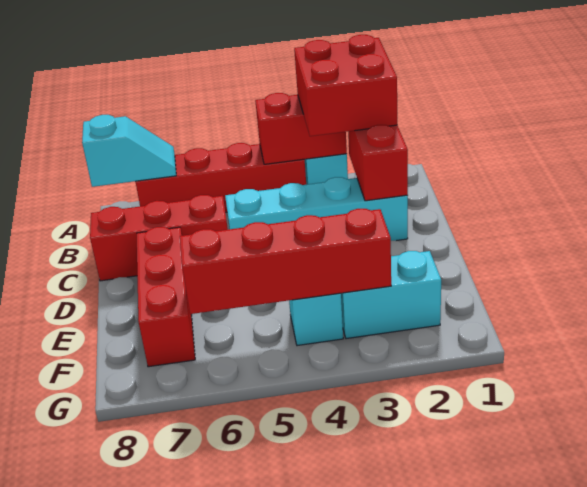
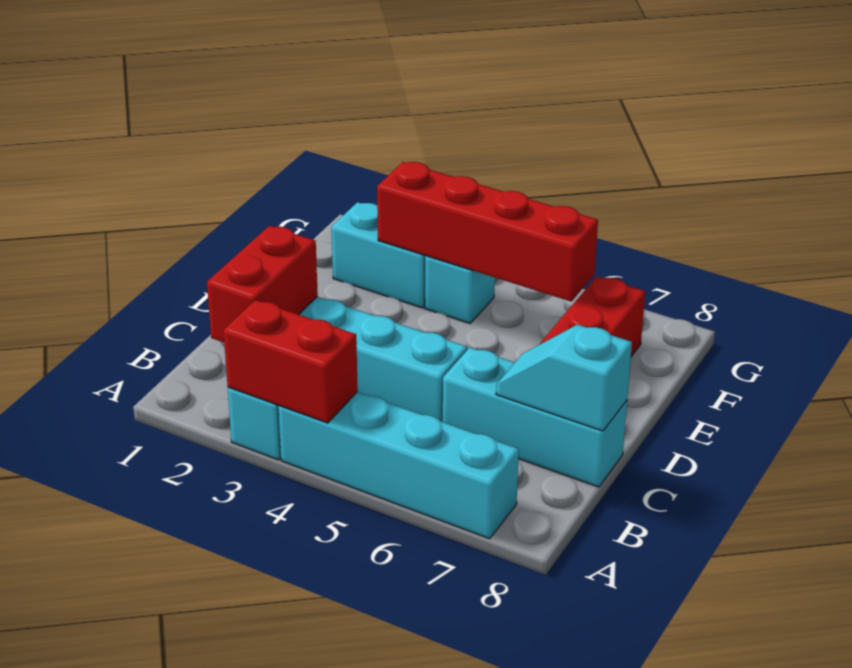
red brick A2:B3 level 3 -> none
red brick A4:A7 level 1 -> cyan brick A4:A7 level 1
cyan slope A7:A8 level 2 top 8 -> cyan slope C7:C8 level 2 top 8
red brick C6:C8 level 1 -> cyan brick C6:C8 level 1

